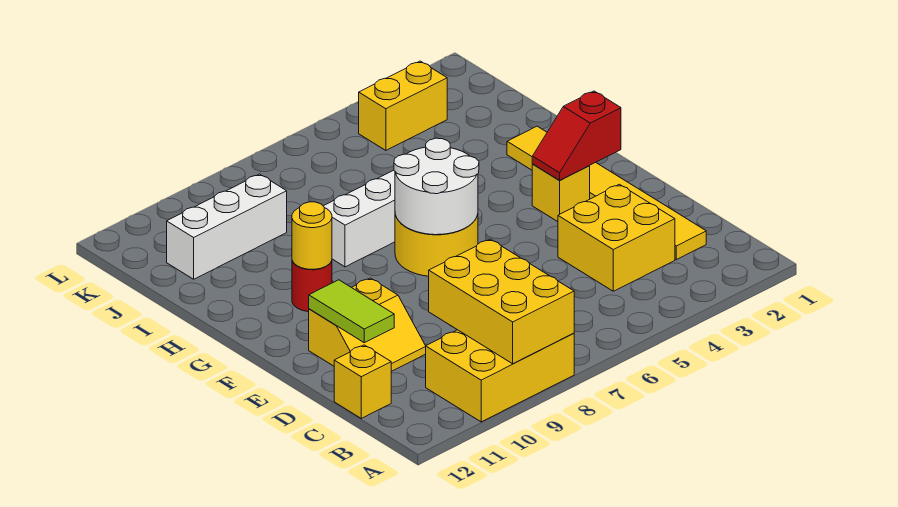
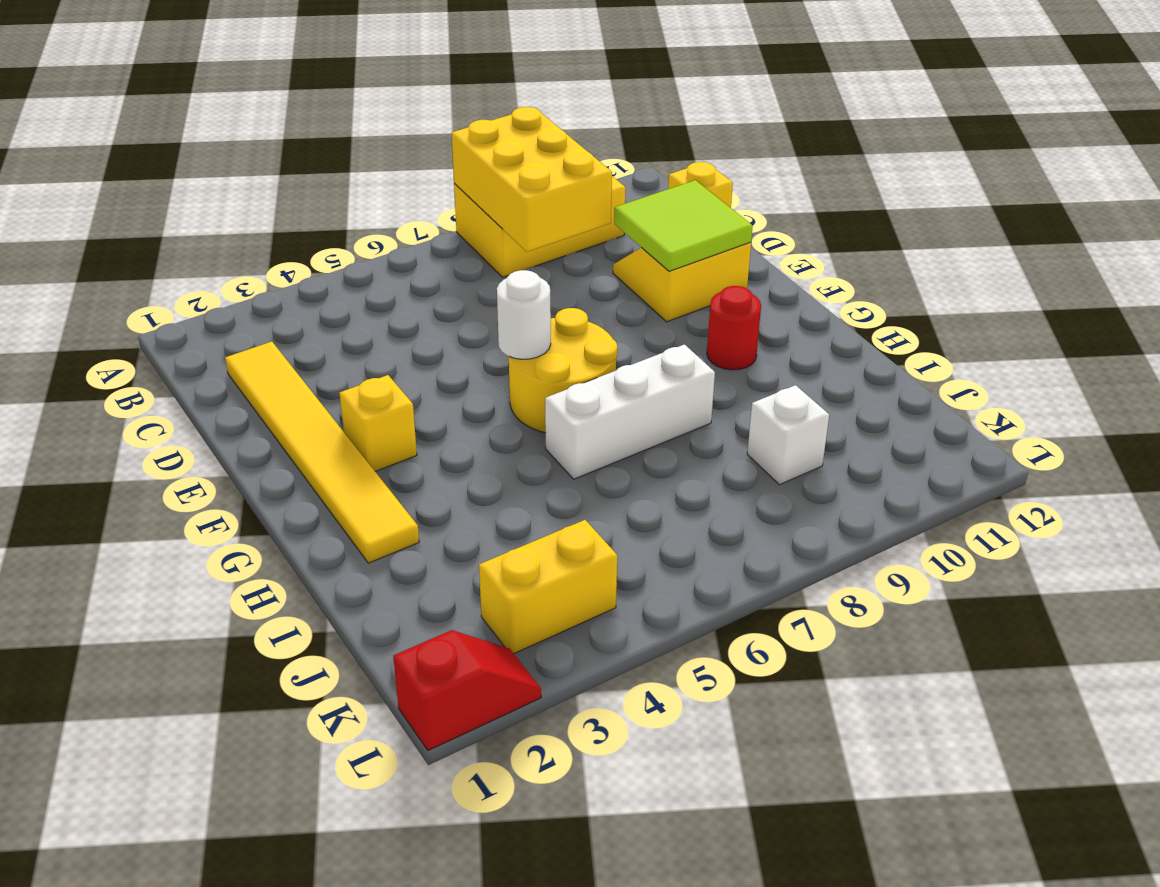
yellow brick C3:D4 level 1 -> none
lime tile D11:E11 level 2 -> lime tile D10:E11 level 2
red slope F2:F3 level 2 top 2 -> red slope L1:L2 level 1 top 1
white round brick F6:G7 level 2 -> white round brick F6 level 2
yellow round brick G10 level 2 -> none
white brick J9:J11 level 1 -> white brick J9 level 1

